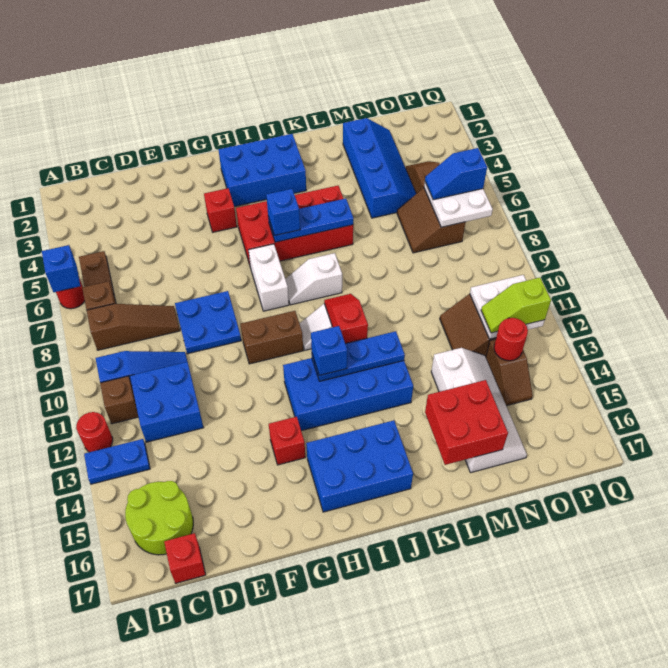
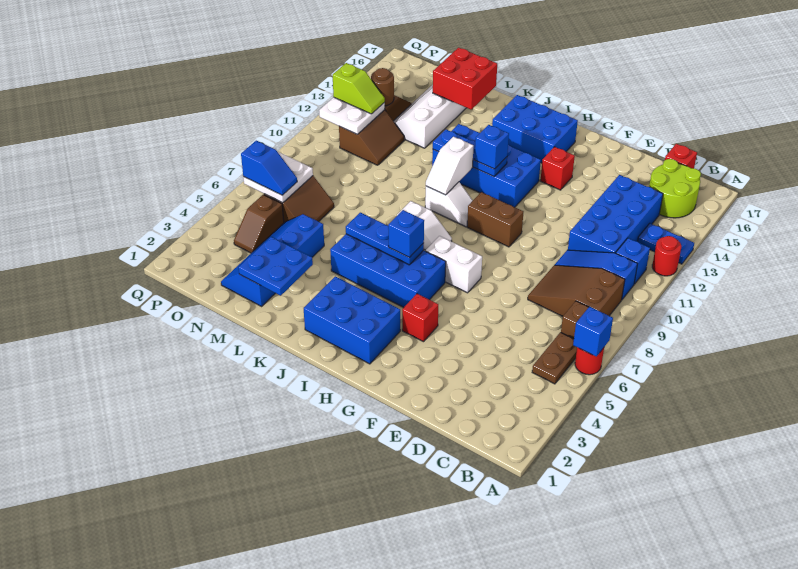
brown slope B8:D8 level 1 top B -> brown slope B8:D9 level 1 top B
brown brick B11 level 1 -> blue brick B11 level 1
blue brick C11:D12 level 1 -> blue brick C11:D14 level 1
blue plate E8:F9 level 1 -> blue plate L2:M3 level 2
red brick H5:K6 level 1 -> blue brick H5:K6 level 1
white brick H7:H8 level 1 -> white brick G7:H7 level 1
red slope J10:J11 level 2 top 11 -> white slope J10:J11 level 2 top 11
red round brick O13 level 2 -> brown round brick O13 level 2

